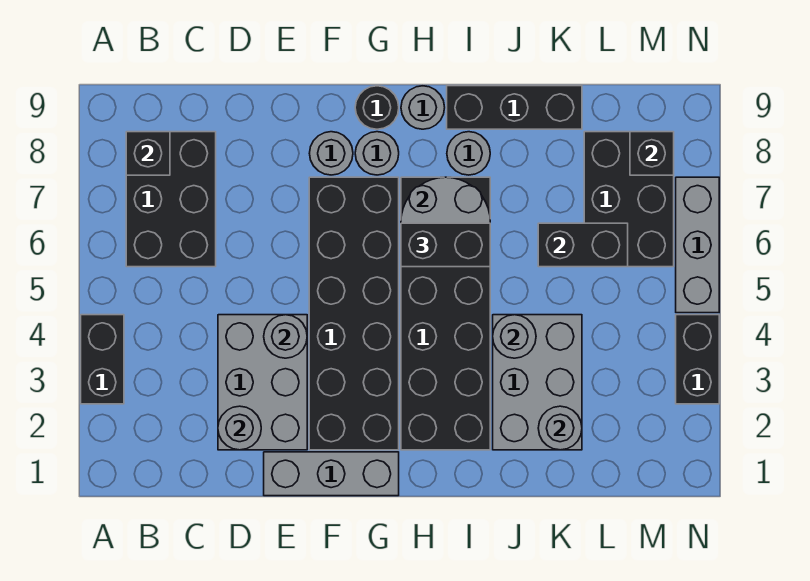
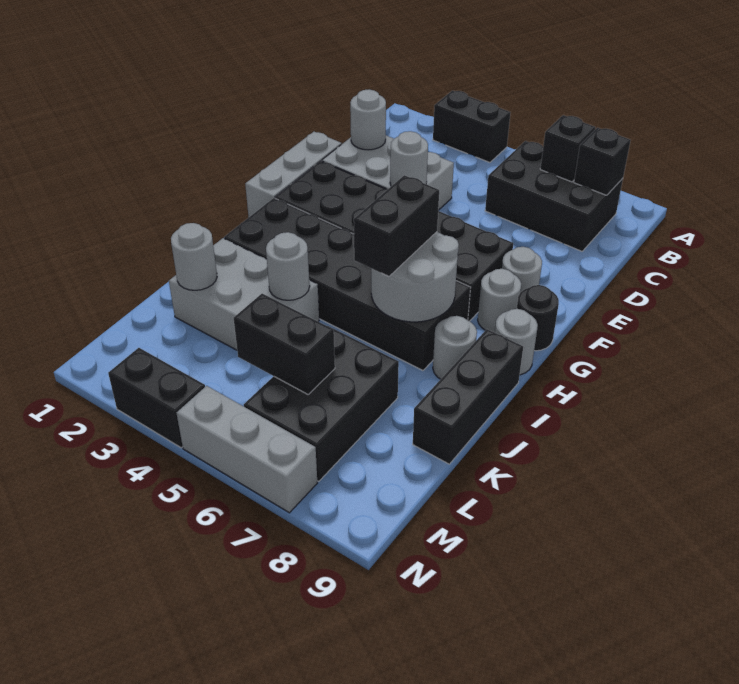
black brick K6:L6 level 2 -> black brick L5:L6 level 2
black brick L6:M8 level 1 -> black brick K6:M7 level 1
black brick M8 level 2 -> black brick B7 level 2

